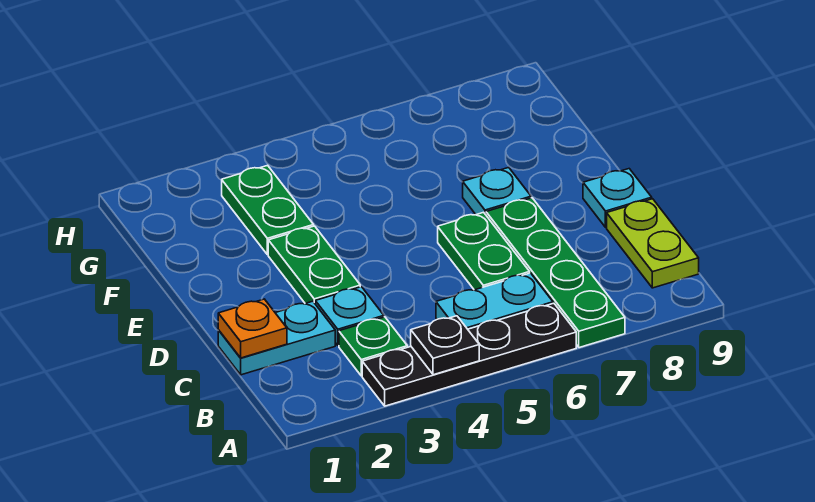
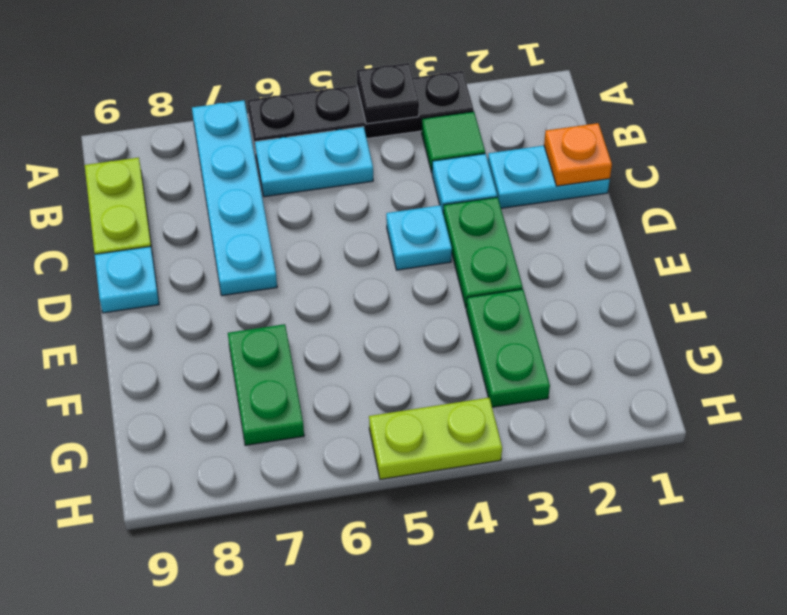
green plate A7:D7 level 1 -> cyan plate A7:D7 level 1
green plate B3 level 1 -> green tile B3 level 1
green plate C6:D6 level 1 -> green plate F7:G7 level 1
cyan plate E7 level 1 -> cyan plate D4 level 1
none -> lime plate H4:H5 level 1

